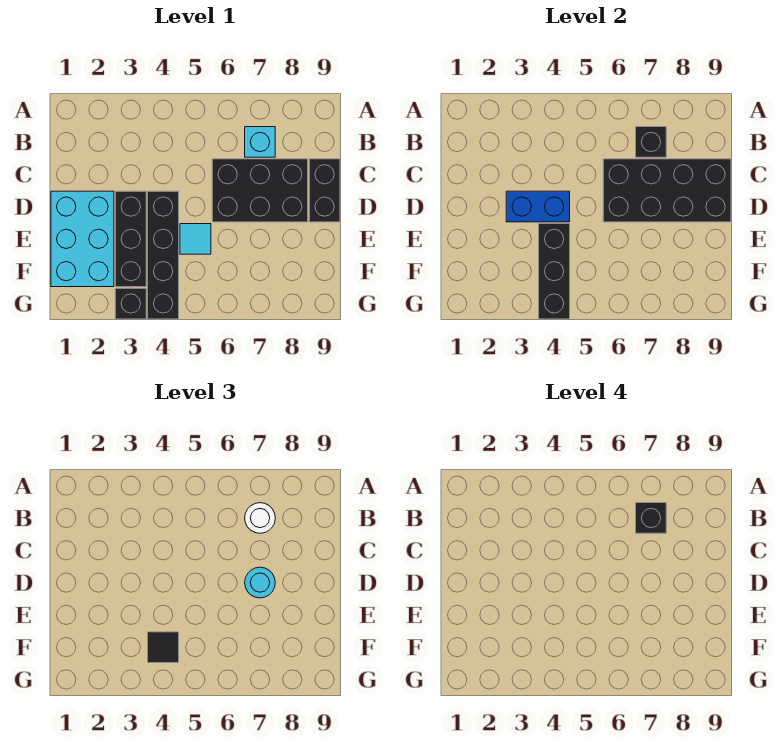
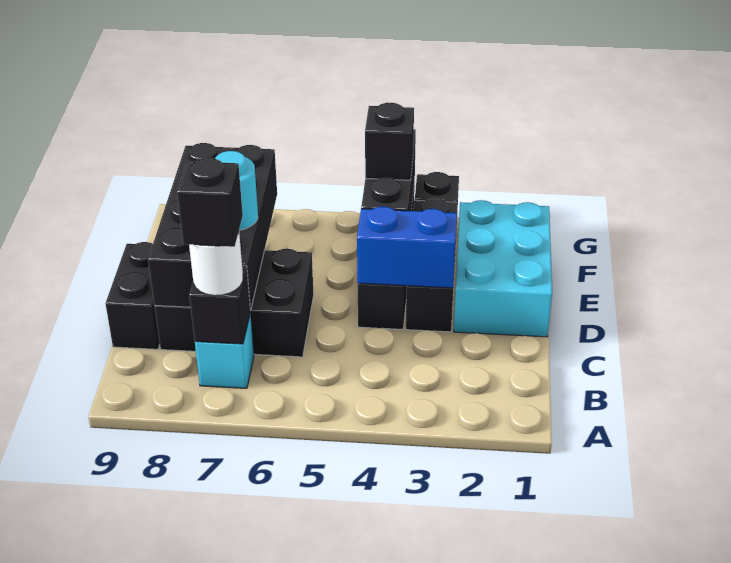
black brick C6:D9 level 2 -> black brick C7:F8 level 2
cyan tile E5 level 1 -> none
black tile F4 level 3 -> black brick F4 level 3

